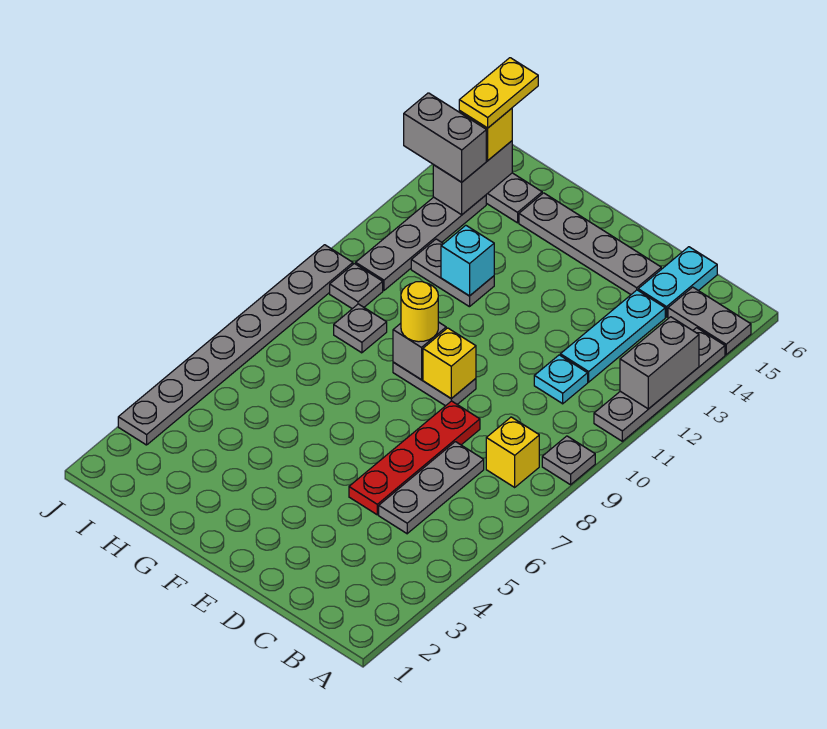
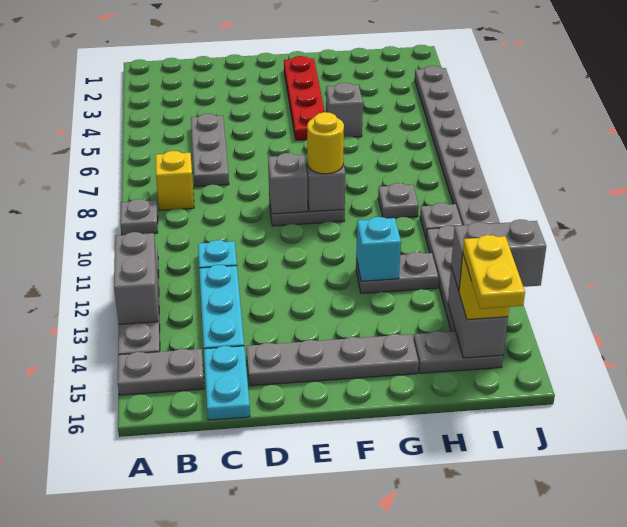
red plate D5:D8 level 1 -> red plate F2:F5 level 1
yellow brick E9 level 2 -> grey brick E9 level 2
none -> grey brick G5 level 1

